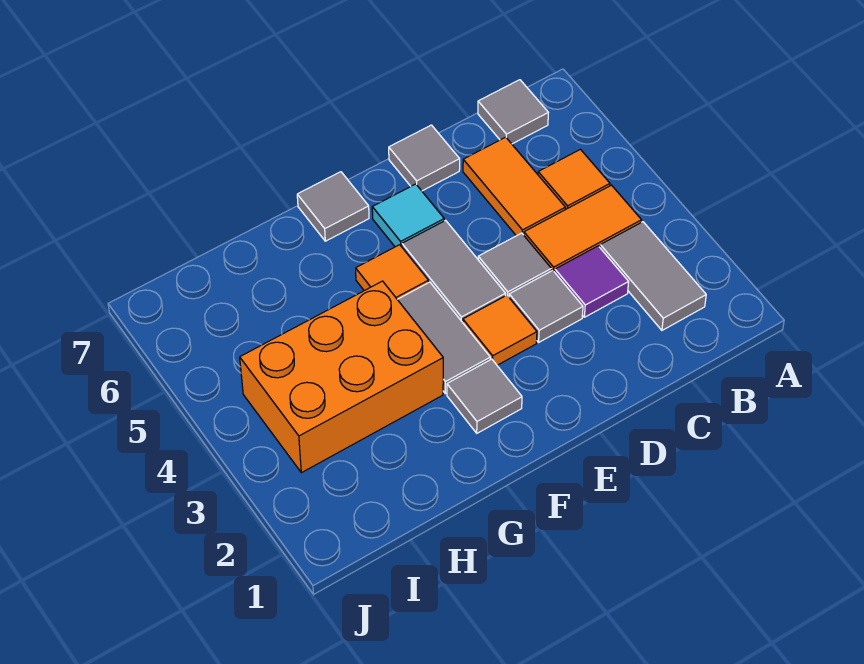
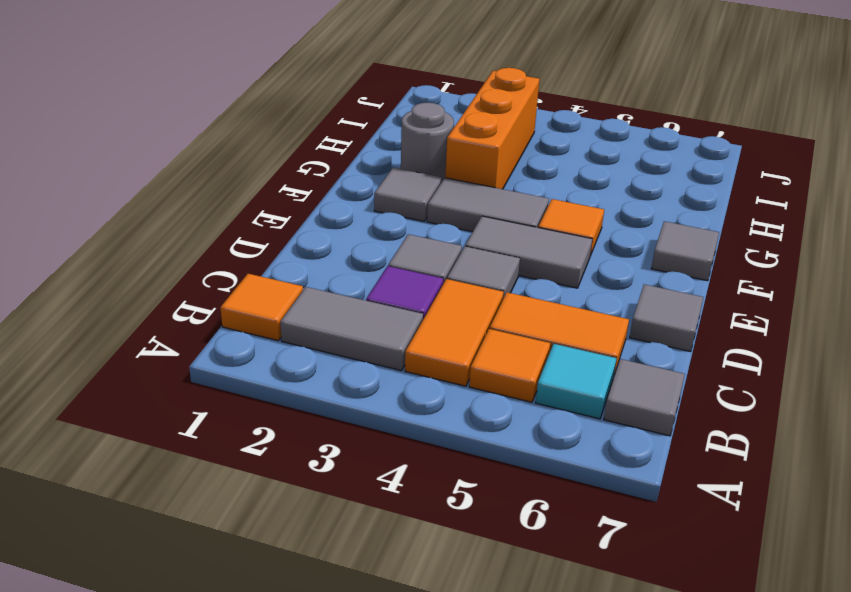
orange tile E3 level 1 -> orange tile B1 level 1
cyan tile E6 level 1 -> cyan tile B6 level 1
none -> grey round brick G2 level 1
orange brick G3:I4 level 1 -> orange brick G3:I3 level 1

